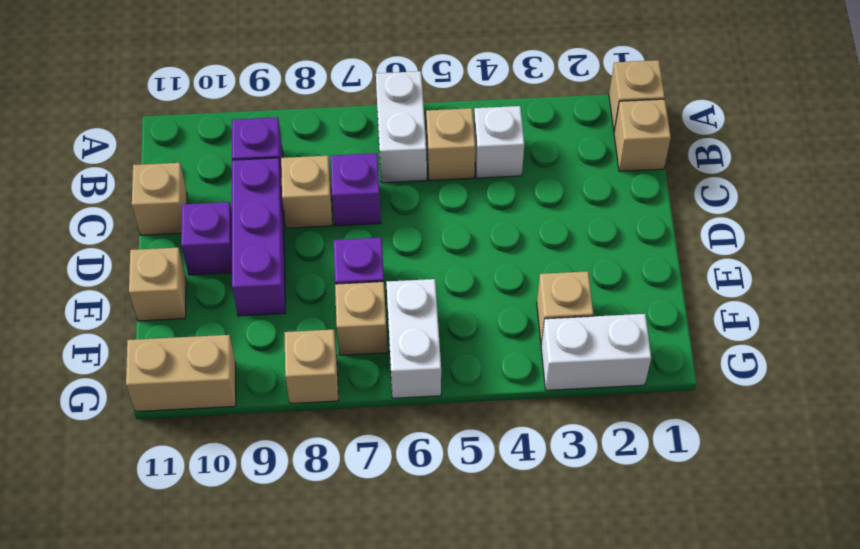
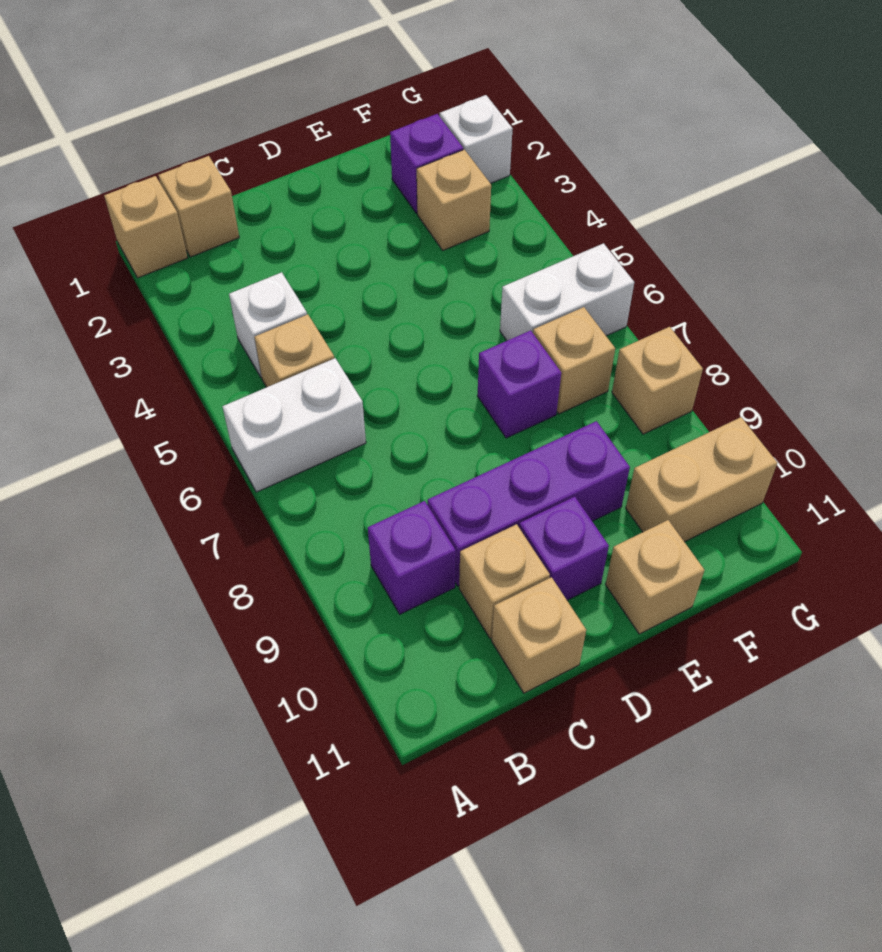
purple brick C7 level 1 -> purple brick F2 level 1
tan brick C8 level 1 -> tan brick C10 level 1
white brick G2:G3 level 1 -> white brick G2 level 1
tan brick G10:G11 level 1 -> tan brick F10:G10 level 1

